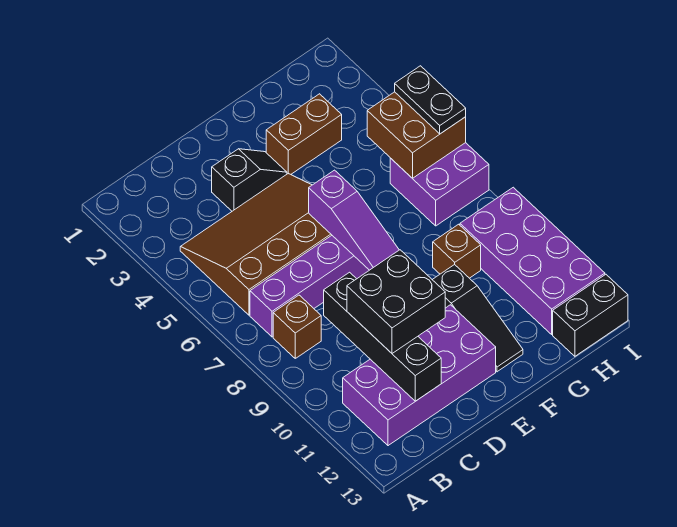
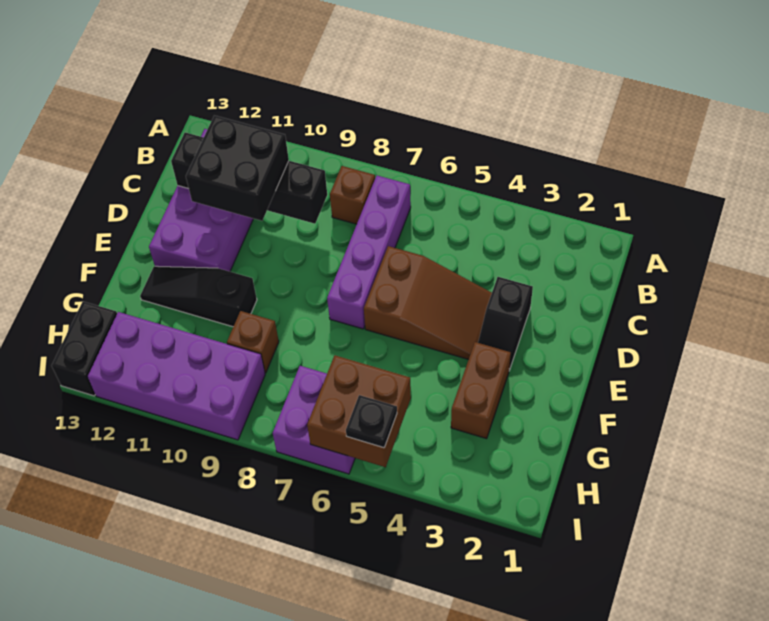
brown slope B4:E6 level 1 top 6 -> brown slope D4:E6 level 1 top 6
purple slope E6:E8 level 2 top 6 -> none
black plate I5:I6 level 3 -> black plate I5 level 3

